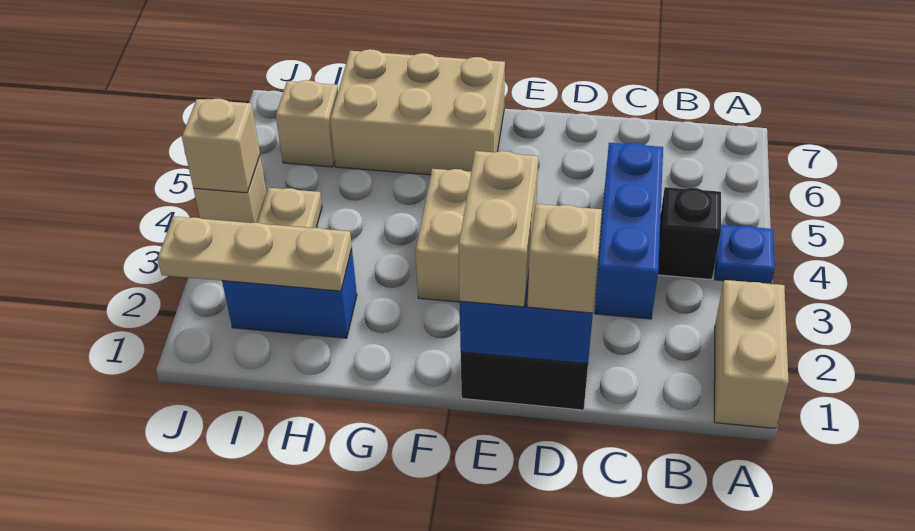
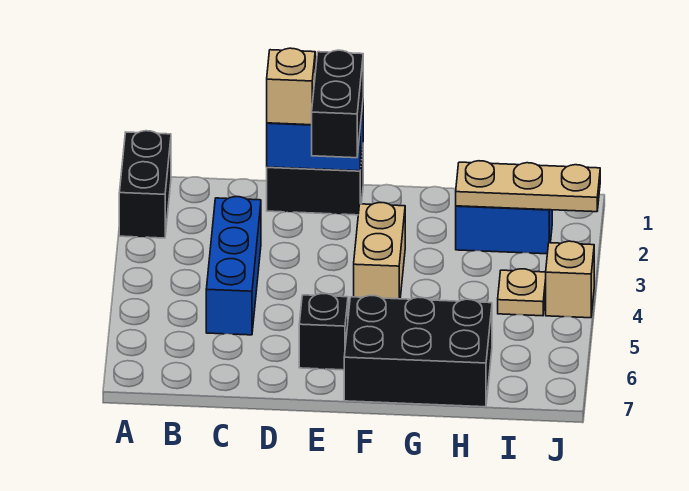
tan brick A1:A2 level 1 -> black brick A1:A2 level 1
blue plate A4 level 1 -> none
black brick B4 level 1 -> black brick E6 level 1
tan brick E1:E2 level 3 -> black brick E1:E2 level 3
tan brick F6:H7 level 1 -> black brick F6:H7 level 1
tan brick I6 level 1 -> none
tan brick J4 level 2 -> none

